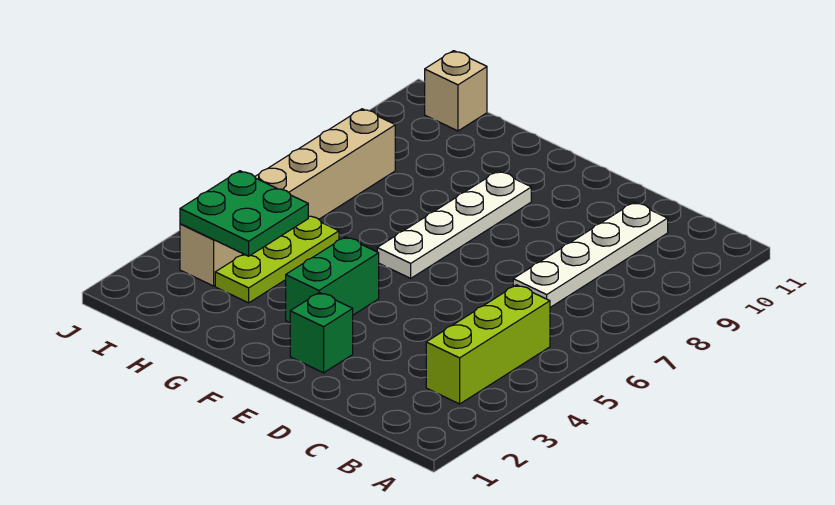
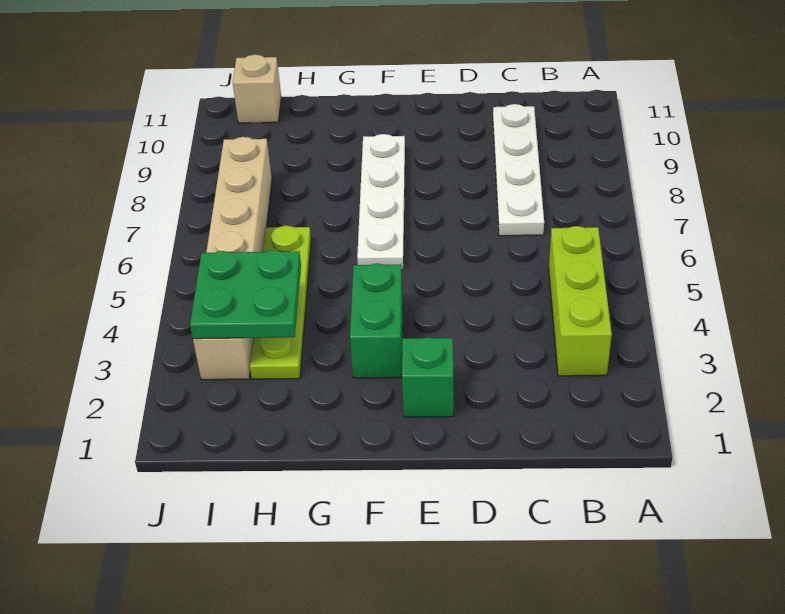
lime plate H3:H5 level 1 -> lime plate H3:H6 level 1

